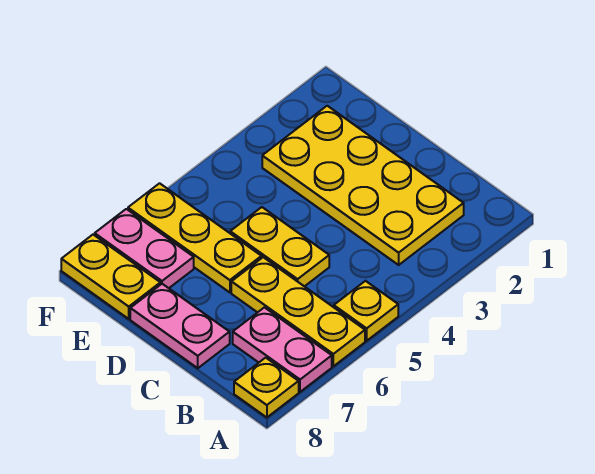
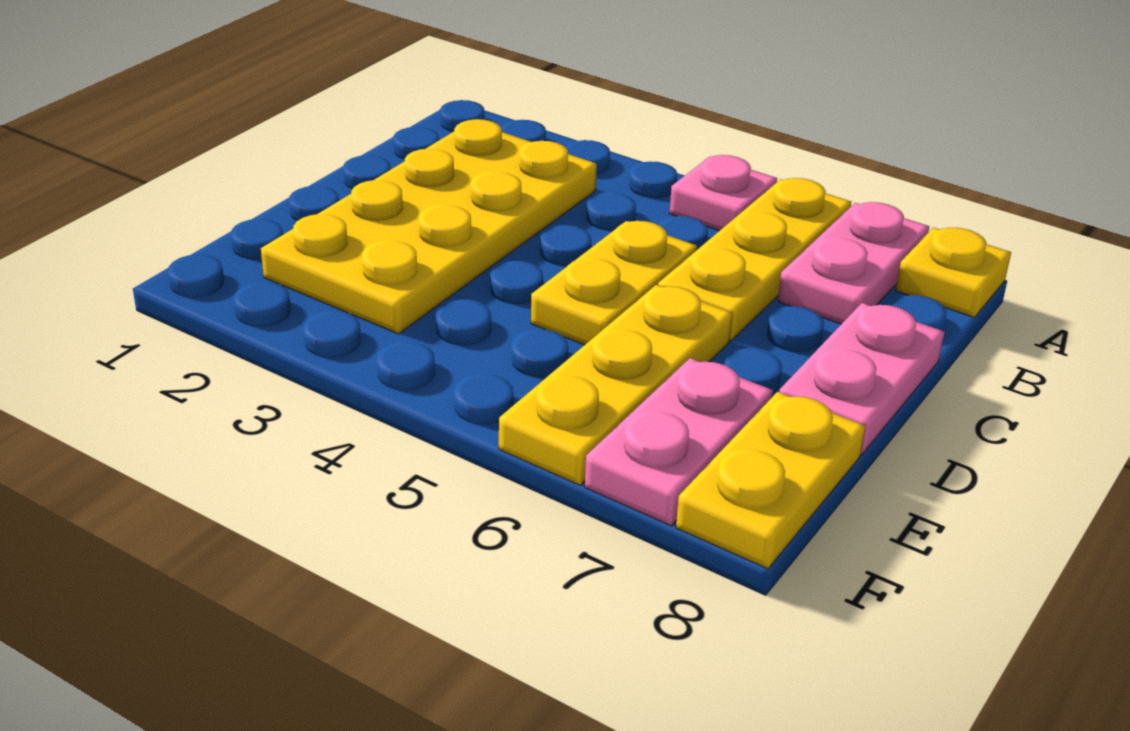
yellow plate A5 level 1 -> pink plate A5 level 1

